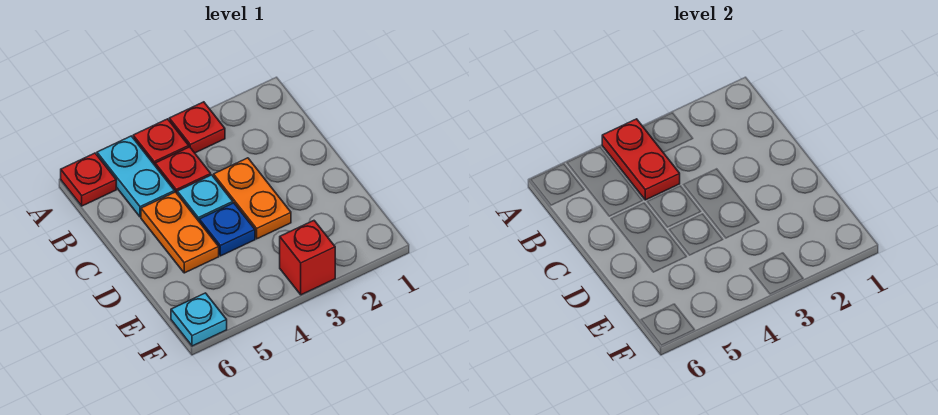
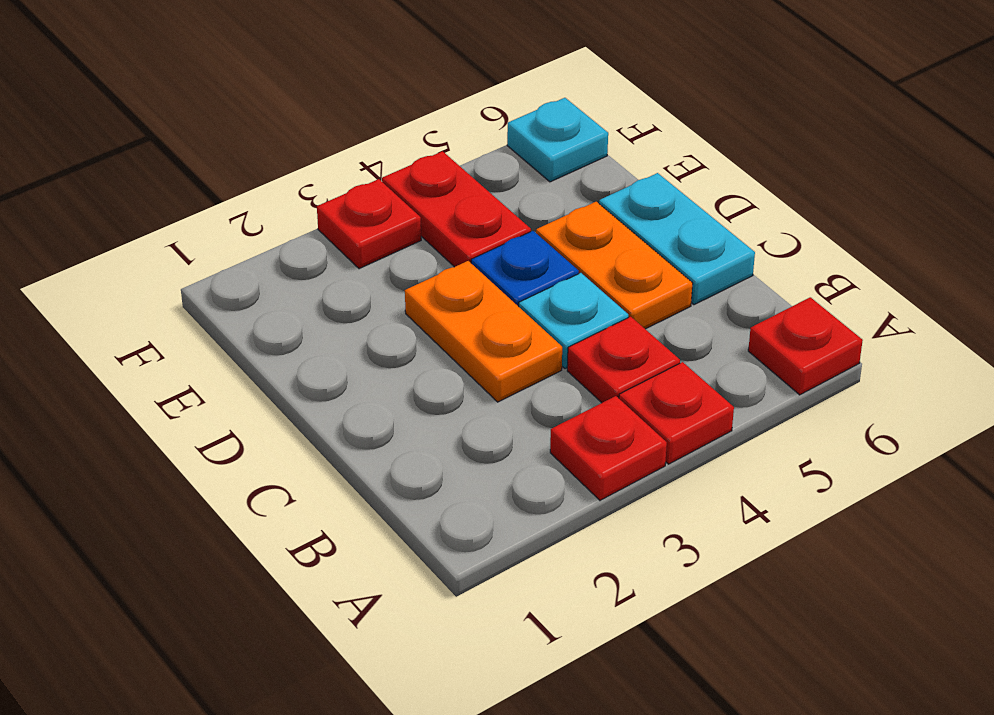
red plate A4:B4 level 2 -> red plate E4:F4 level 1
cyan plate A5:B5 level 1 -> cyan plate C6:D6 level 1
red brick F3 level 1 -> red plate F3 level 1

